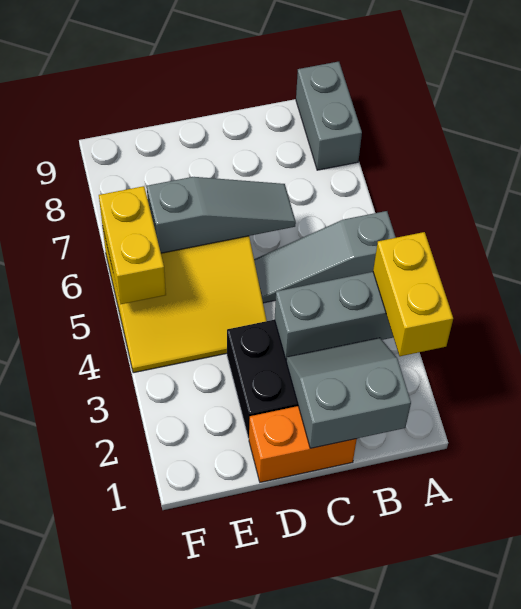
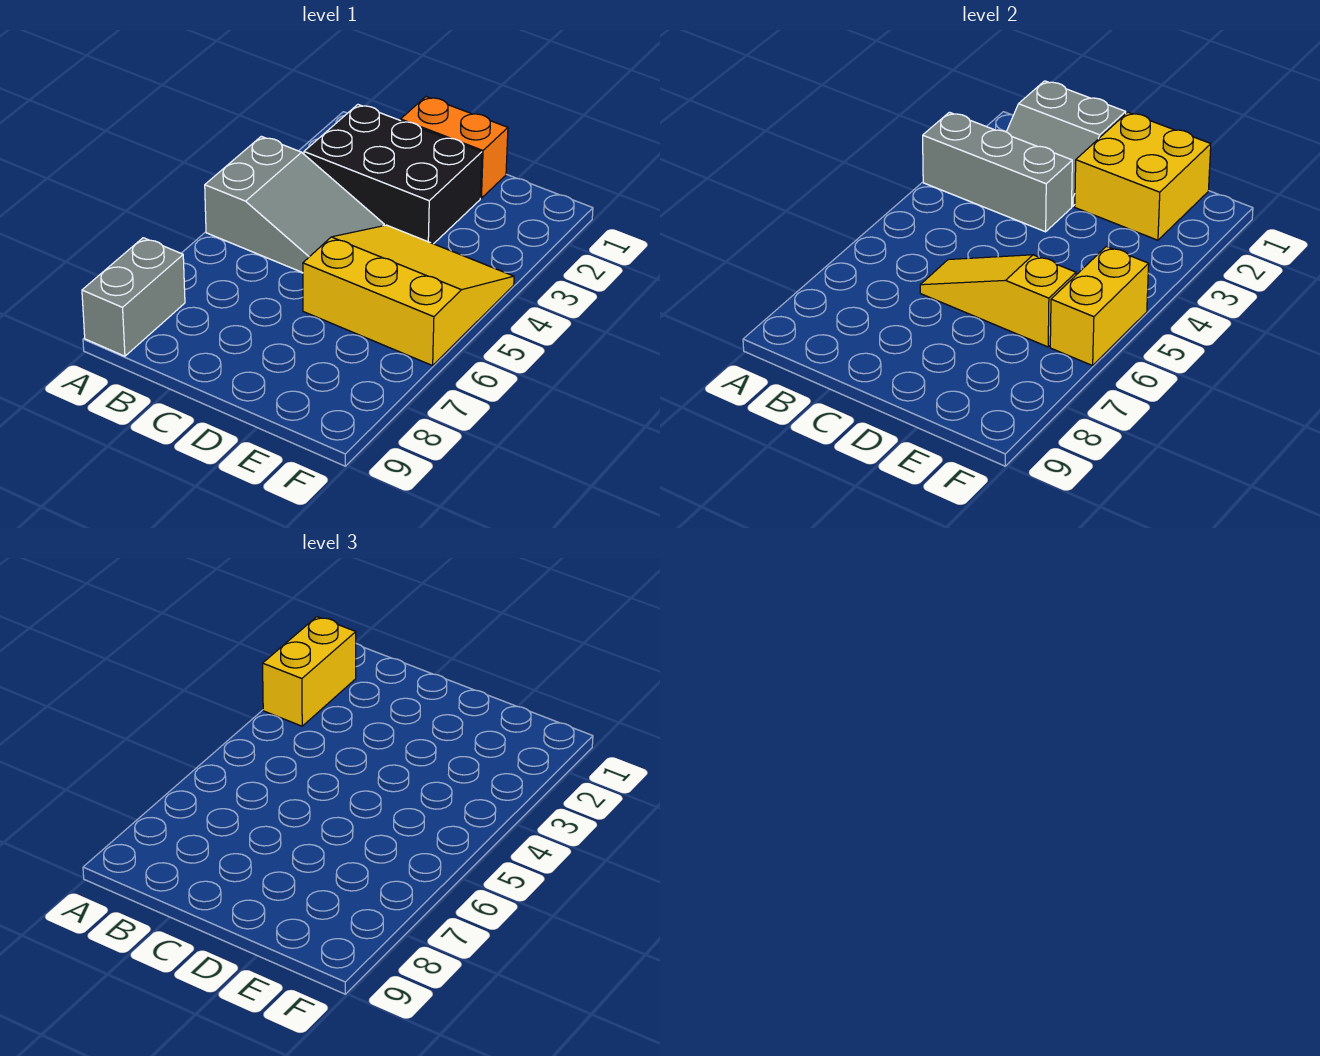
grey slope A5:C5 level 1 top A -> grey slope A4:C5 level 1 top A
grey slope C6:E6 level 2 top E -> yellow slope C6:E6 level 2 top E
none -> yellow brick D1:E2 level 2

